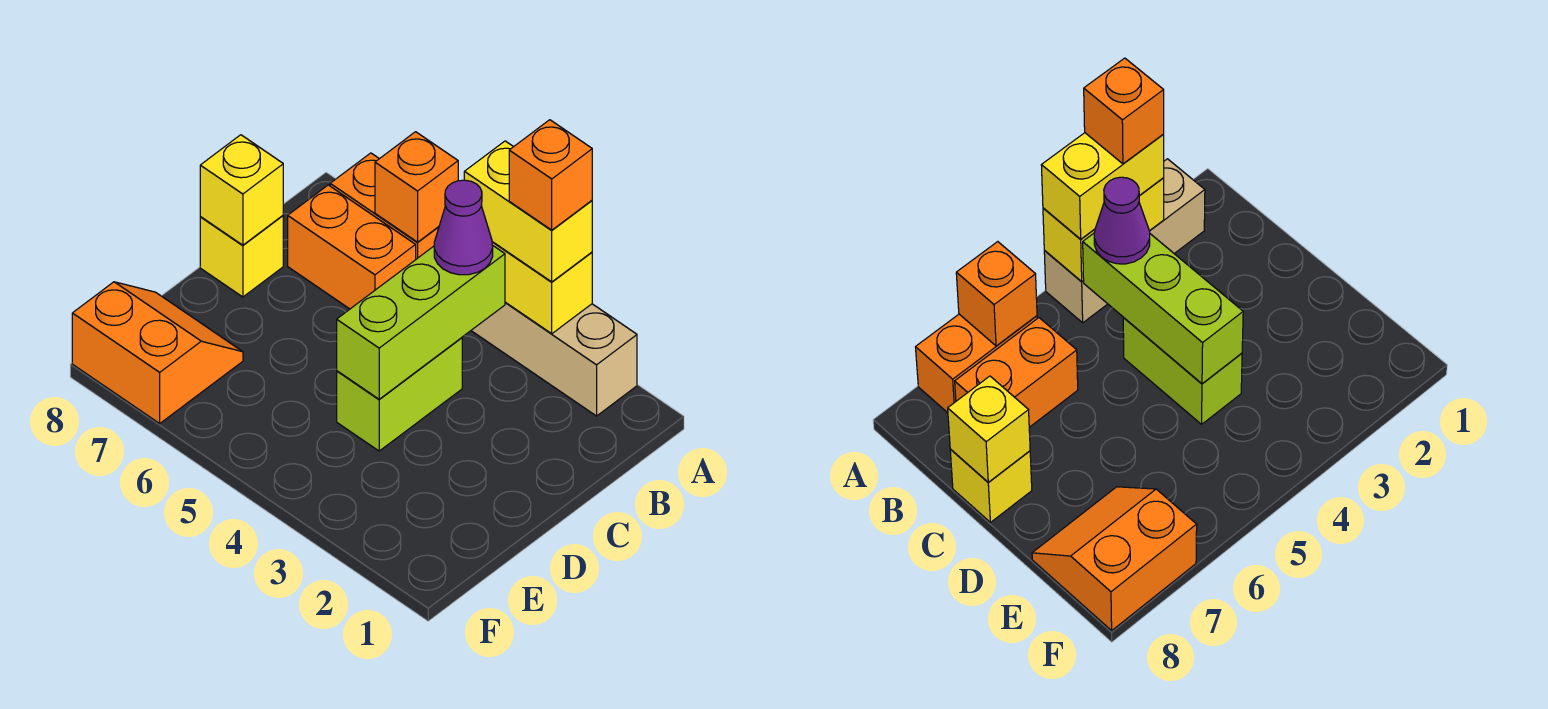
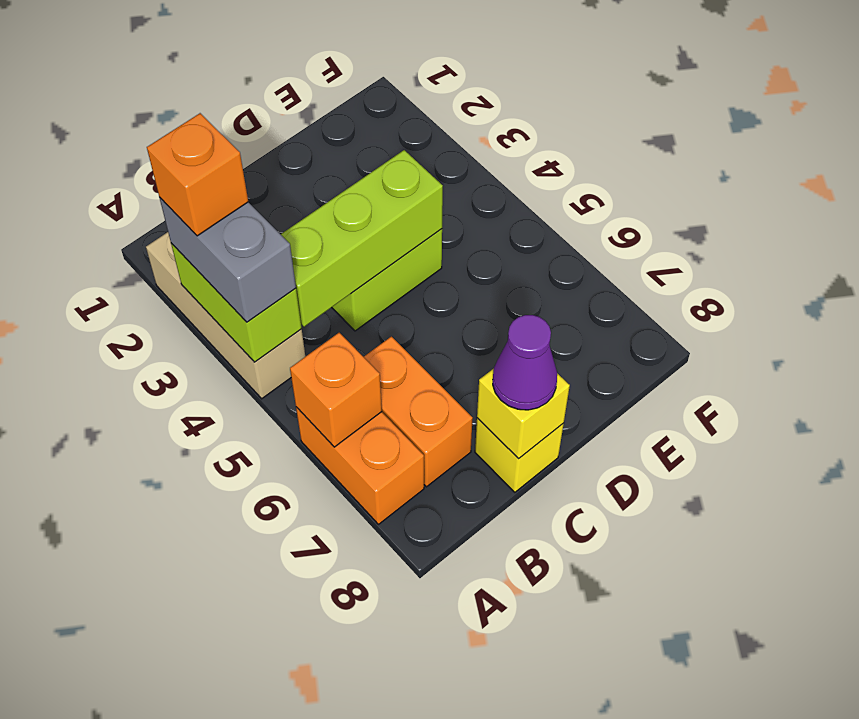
yellow brick A3:A4 level 2 -> lime brick A3:A4 level 2
yellow brick A3:A4 level 3 -> grey brick A3:A4 level 3
purple cone B4 level 3 -> purple cone C8 level 3
orange slope E7:F8 level 1 top F -> none

